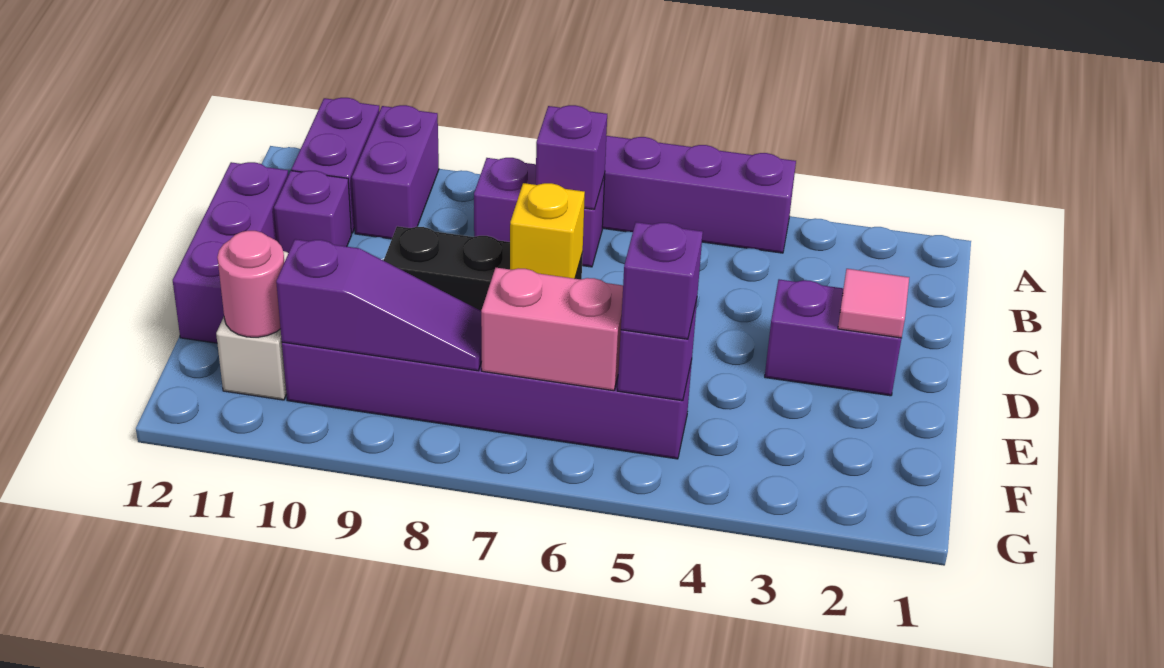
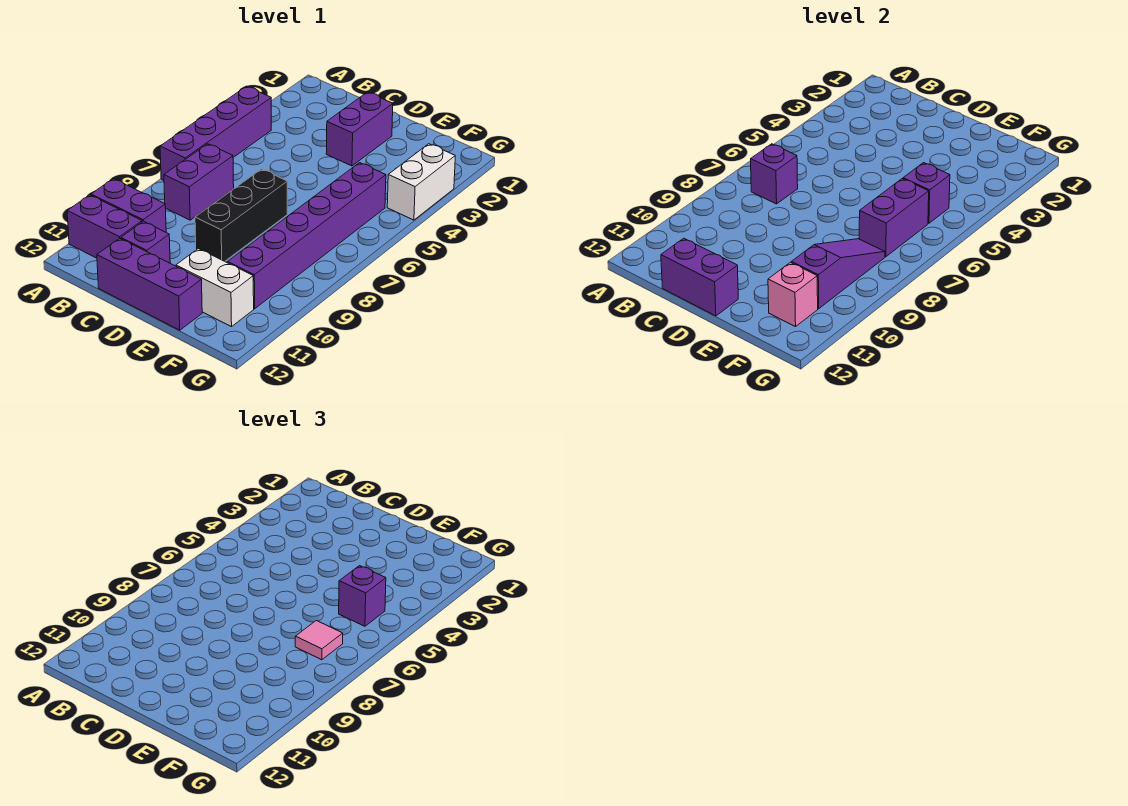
none -> purple brick C12:D12 level 2
pink tile D2 level 2 -> pink tile F7 level 3
yellow brick D7 level 2 -> none
pink brick F6:F7 level 2 -> purple brick F6:F7 level 2
pink round brick F11 level 2 -> pink brick F11 level 2
none -> white brick G3:G4 level 1

